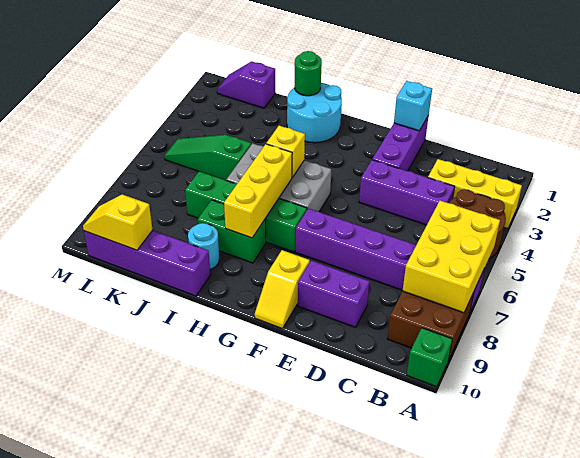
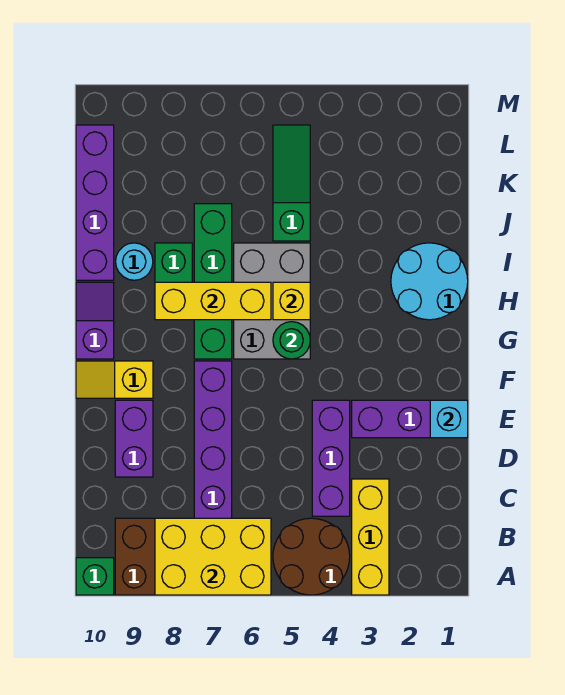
green round brick I1 level 2 -> green round brick G5 level 2
purple slope K1:L1 level 1 top K -> purple slope G10:H10 level 1 top G
yellow slope K10:L10 level 2 top K -> none

